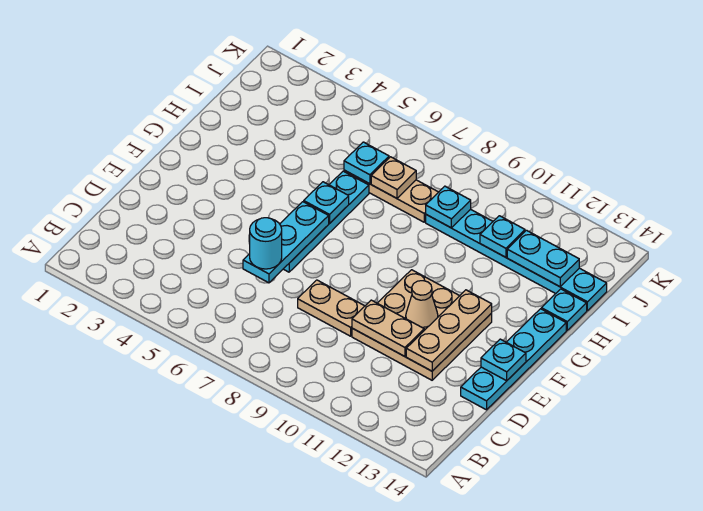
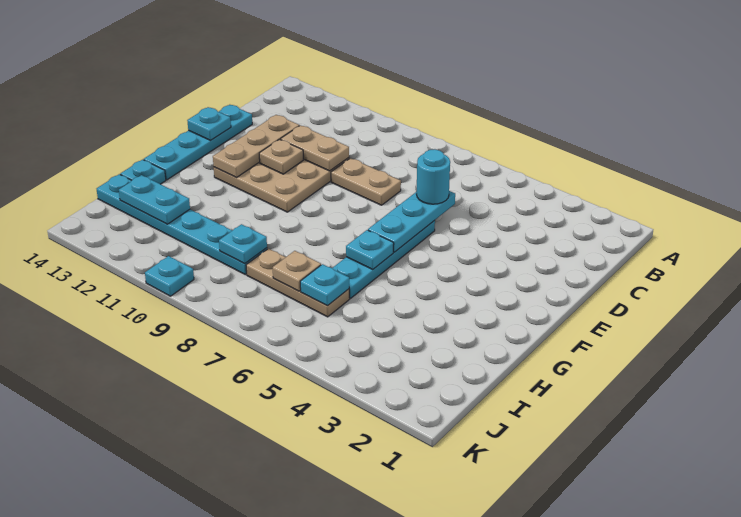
tan cone E11 level 2 -> tan plate E11 level 2
cyan plate I11 level 2 -> cyan plate K10 level 1

